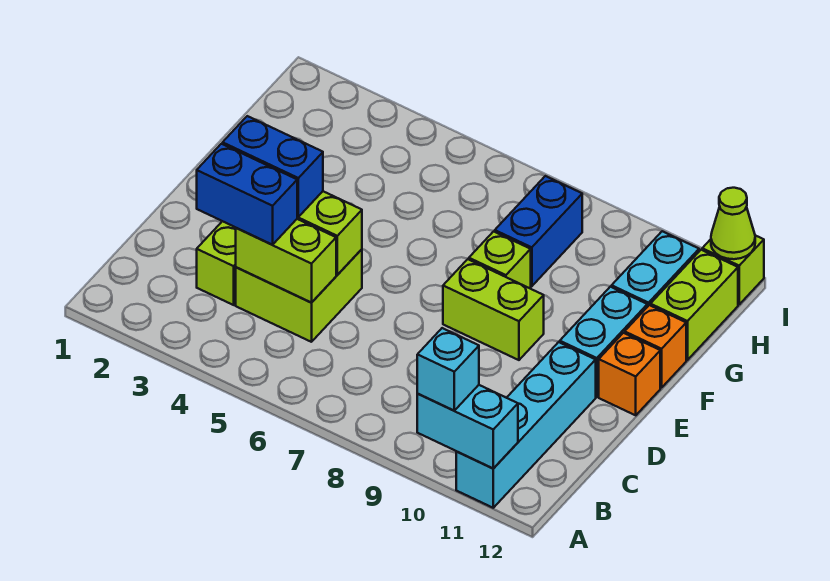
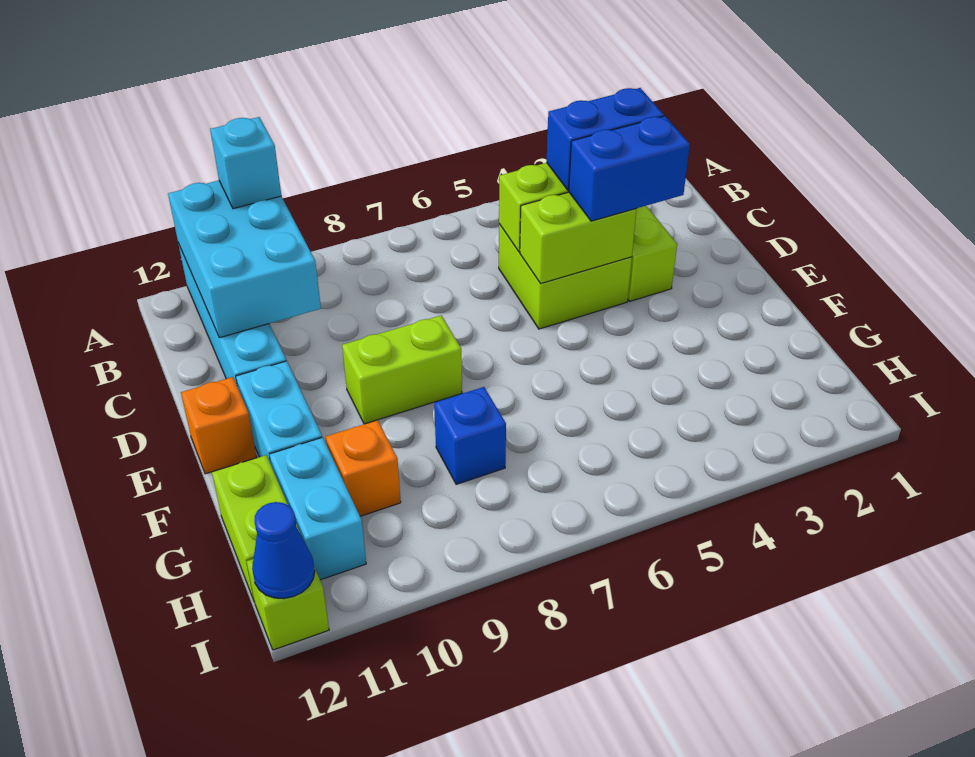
cyan brick A10:A11 level 2 -> cyan brick A10:C11 level 2
lime brick F8 level 1 -> none
orange brick F12 level 1 -> orange brick G10 level 1
blue brick G8:H8 level 1 -> blue brick G8 level 1
lime cone I12 level 2 -> blue cone I12 level 2

